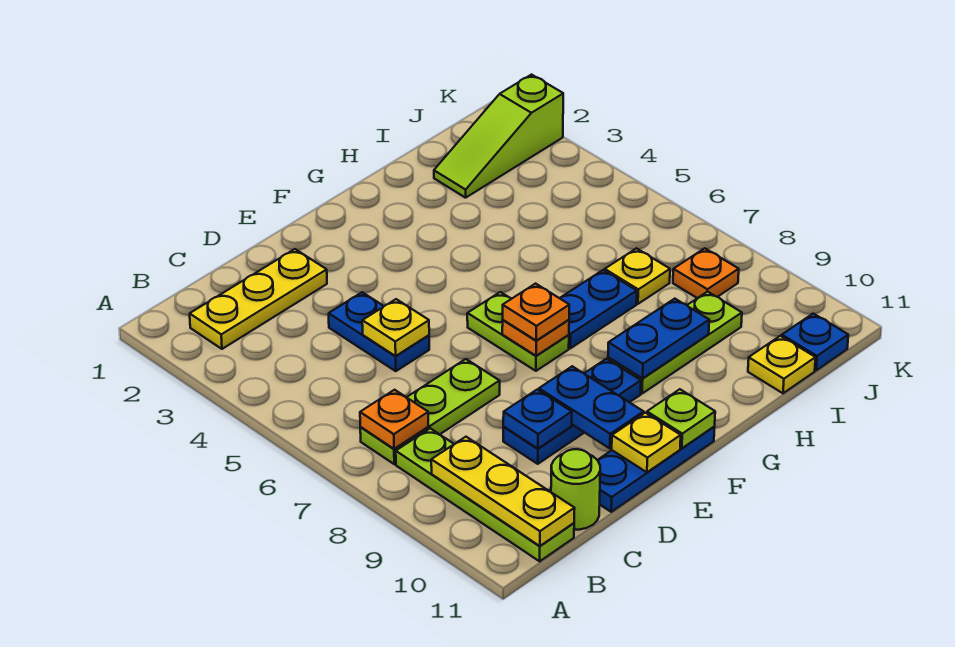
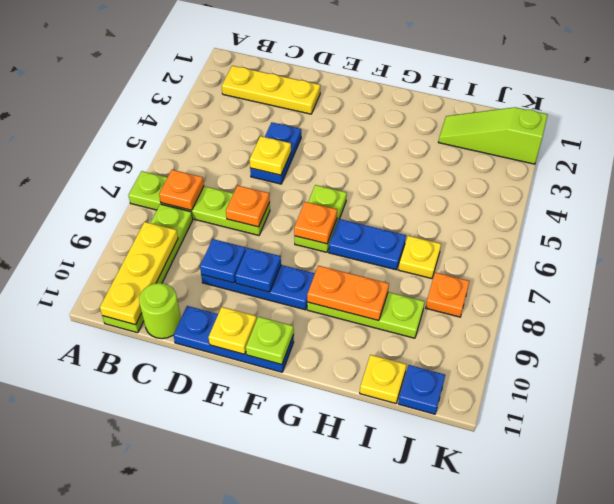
lime plate B7:D7 level 1 -> lime plate A7:D7 level 1
blue plate E9:E10 level 2 -> blue plate E9 level 2
orange plate F7 level 3 -> orange plate D7 level 2
blue plate G9:H9 level 2 -> orange plate G9:H9 level 2

